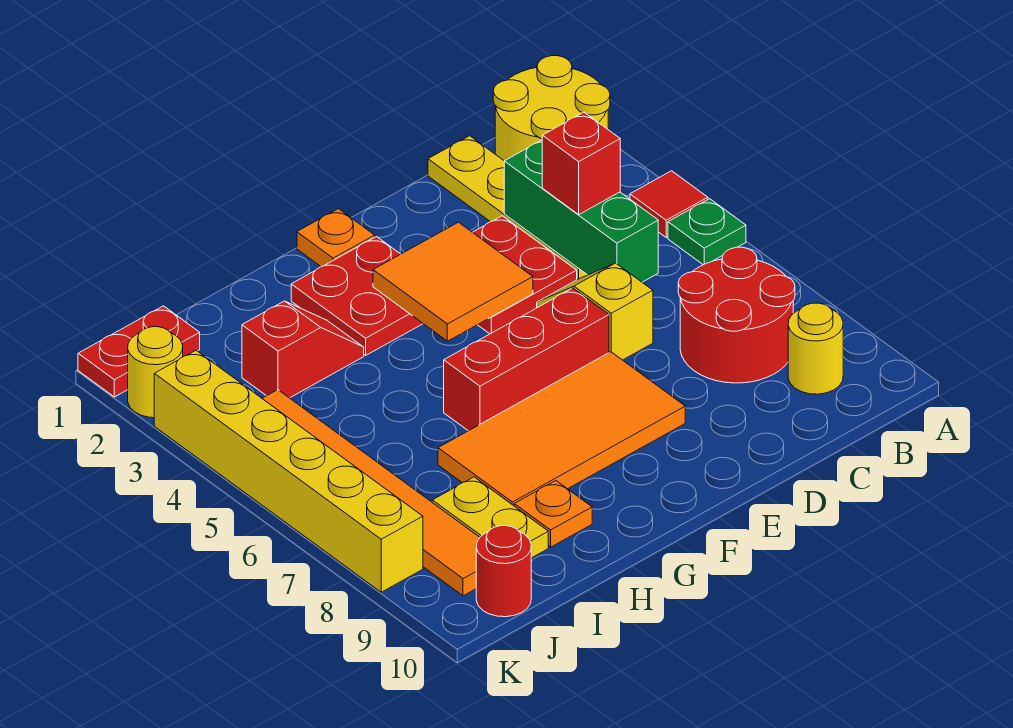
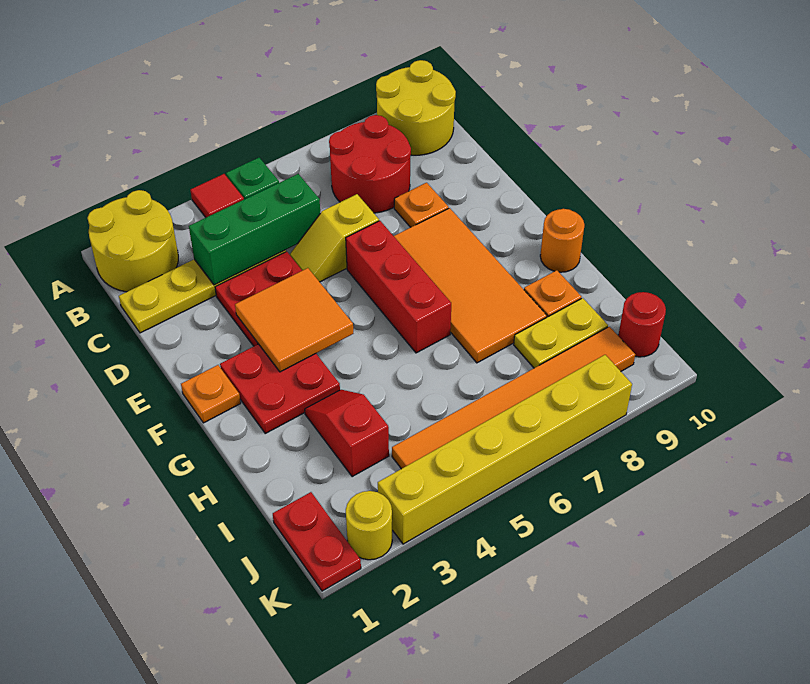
yellow round brick B9 level 1 -> yellow round brick A9:B10 level 1
red brick C4 level 3 -> none
none -> orange plate D8 level 1
none -> orange round brick G10 level 1

